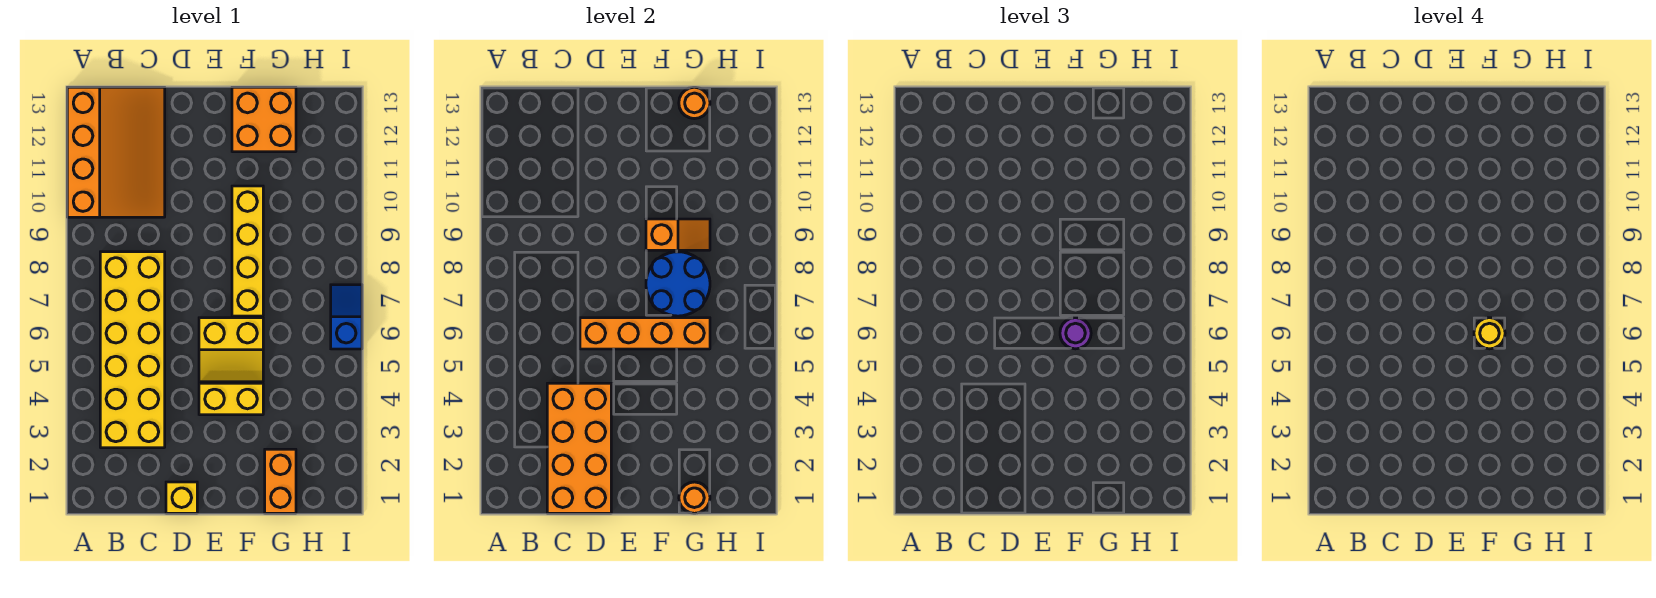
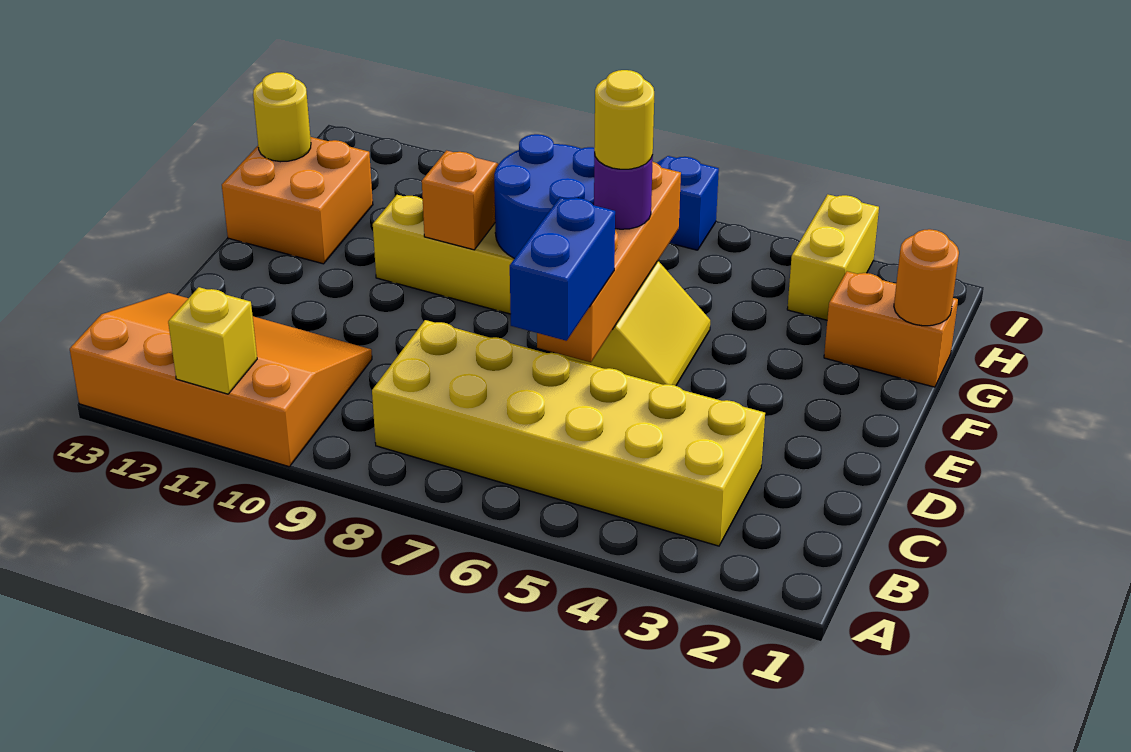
orange brick C1:D4 level 2 -> none
none -> blue brick C6:D6 level 3
yellow brick D1 level 1 -> yellow brick A11 level 2
yellow brick E4:F4 level 1 -> yellow brick H3:I3 level 1
orange round brick G13 level 2 -> yellow round brick G13 level 2

